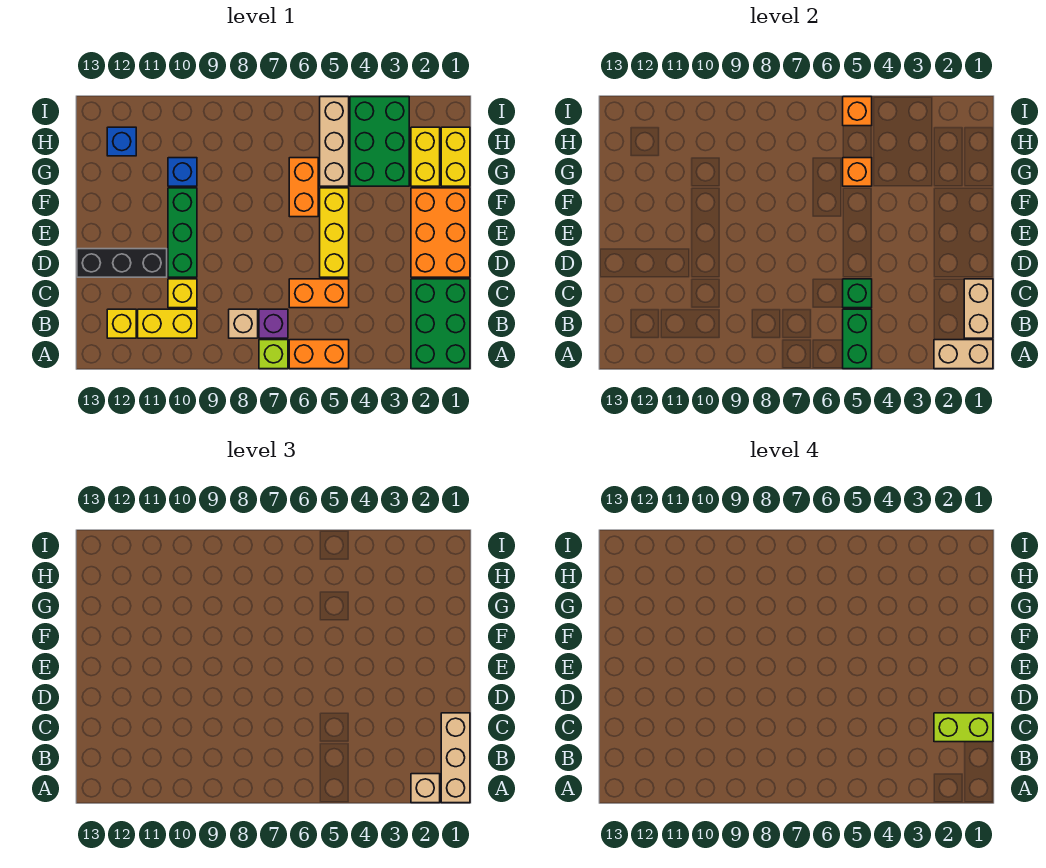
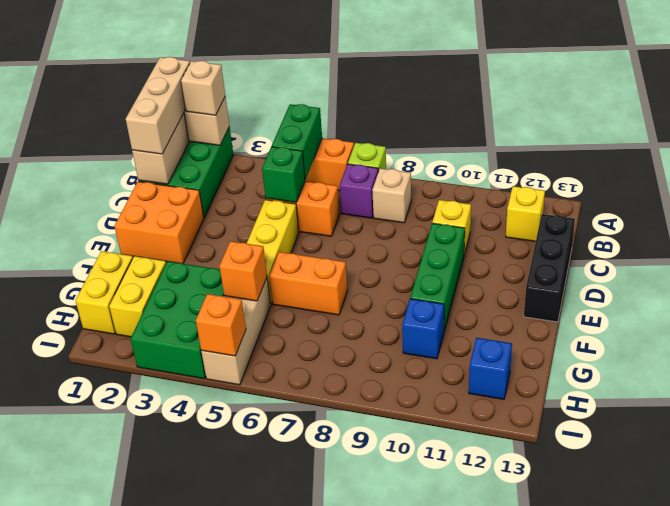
yellow brick B10:B11 level 1 -> none
lime brick C1:C2 level 4 -> none
orange brick D1:F2 level 1 -> orange brick D1:E2 level 1
black brick D11:D13 level 1 -> black brick C13:E13 level 1
orange brick F6:G6 level 1 -> orange brick F6:F7 level 1

